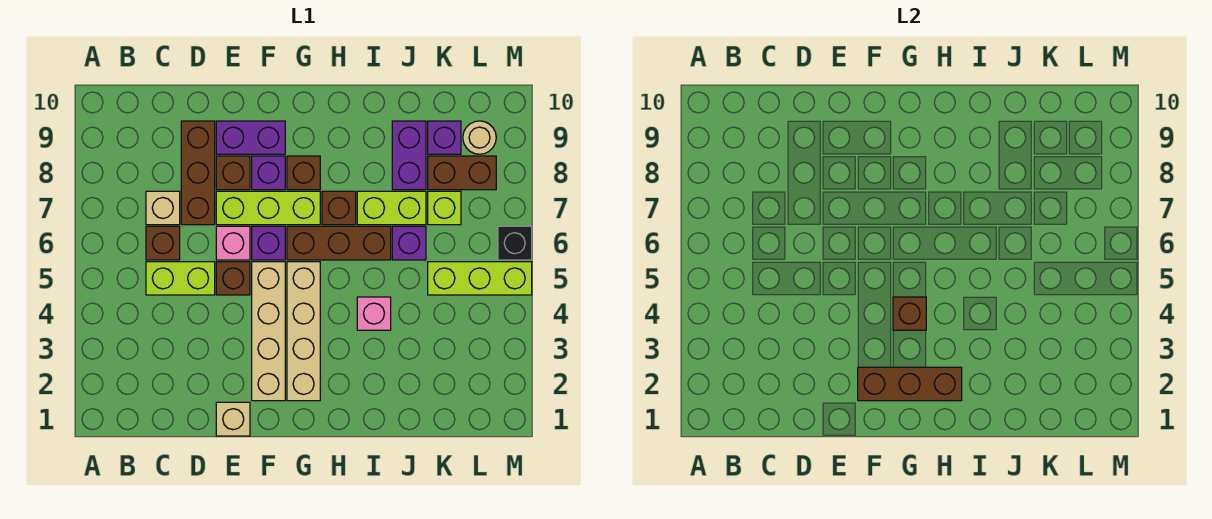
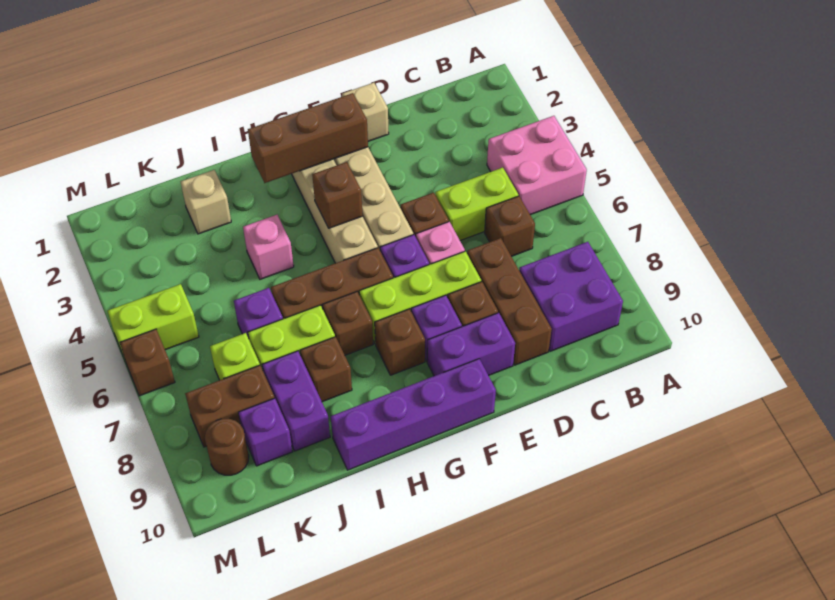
none -> pink brick A4:B5 level 1
none -> purple brick B8:C9 level 1
tan brick C7 level 1 -> tan brick J2 level 1
none -> purple brick F10:I10 level 1
none -> brown brick I8 level 1
lime brick K5:M5 level 1 -> lime brick L5:M5 level 1
tan round brick L9 level 1 -> brown round brick L9 level 1
black brick M6 level 1 -> brown brick M6 level 1

